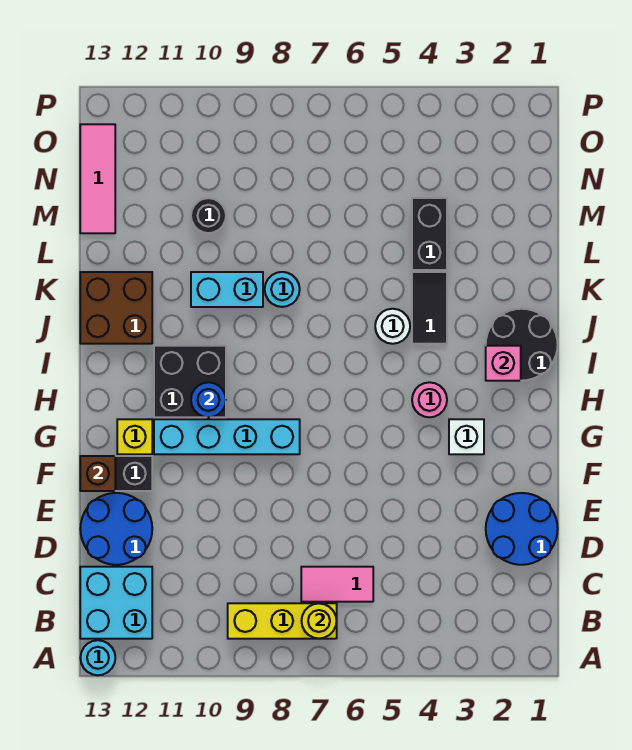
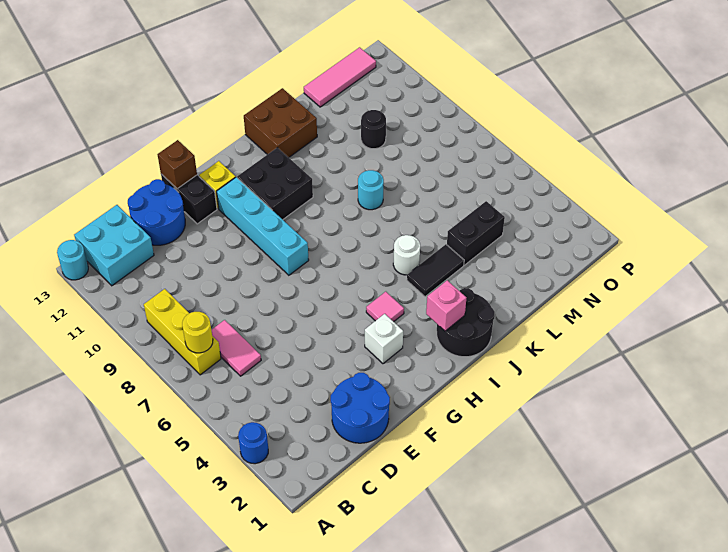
pink round brick H4 level 1 -> pink tile H4 level 1
blue round brick H10 level 2 -> blue round brick A3 level 1
cyan brick K9:K10 level 1 -> none

